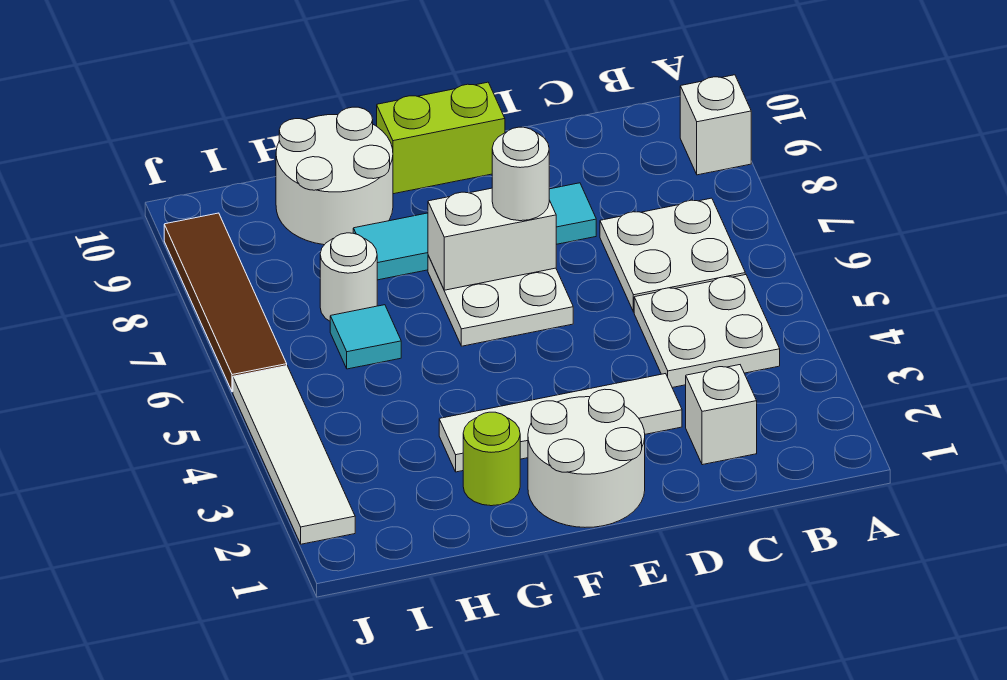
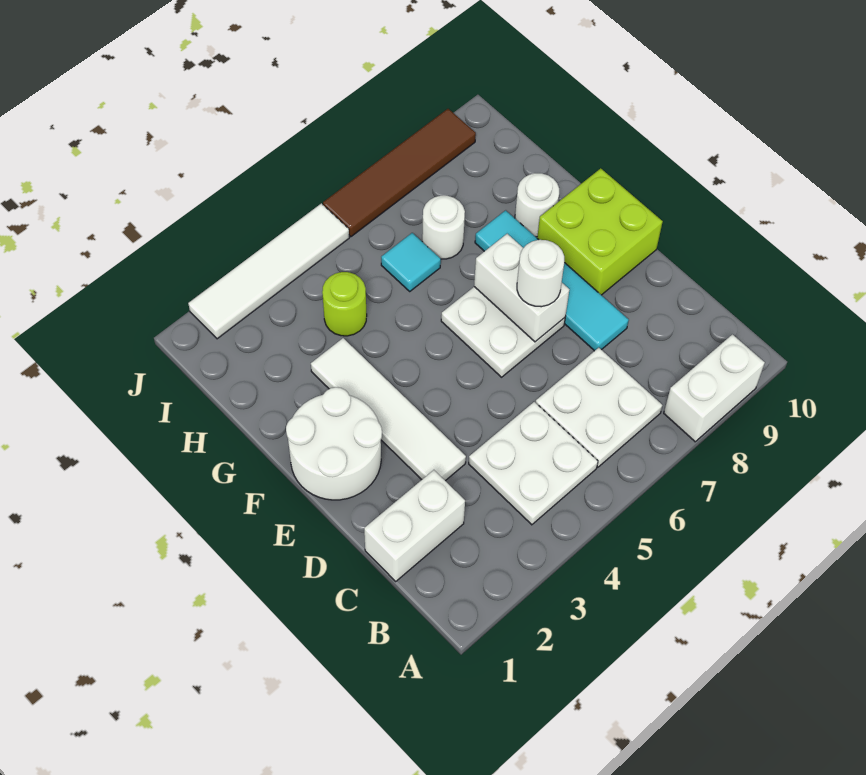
white brick A9 level 1 -> white brick A8:A9 level 1
white brick C2 level 1 -> white brick C1:C2 level 1
lime brick E10:F10 level 1 -> lime brick E9:F10 level 1
lime round brick G2 level 1 -> lime round brick H4 level 1
white round brick G9:H10 level 1 -> white round brick G9 level 1

